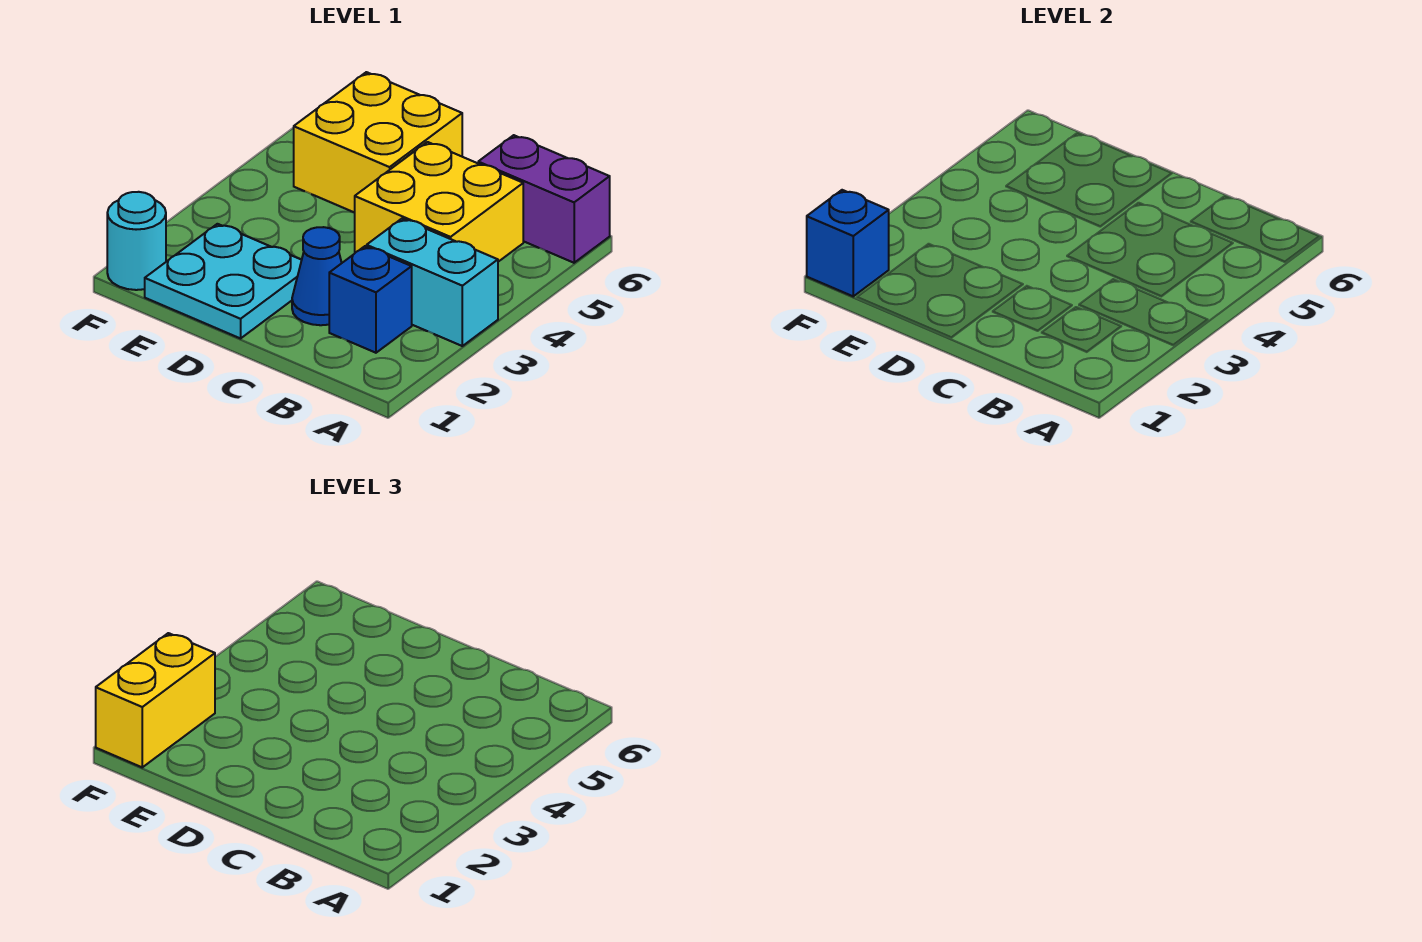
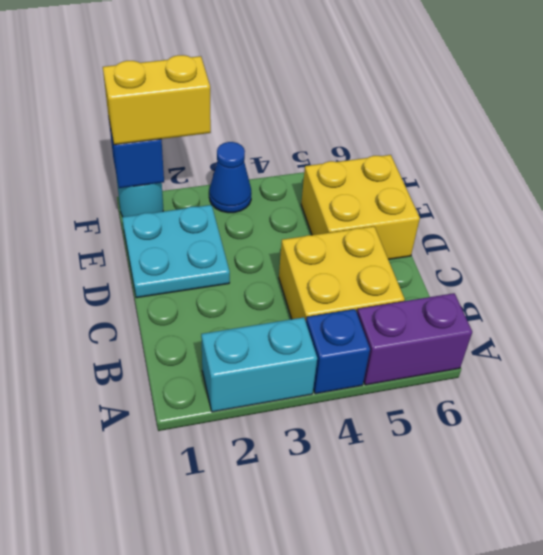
cyan brick A3:B3 level 1 -> cyan brick A2:A3 level 1
purple brick A6:B6 level 1 -> purple brick A5:A6 level 1
blue brick B2 level 1 -> blue brick A4 level 1
blue cone C2 level 1 -> blue cone F3 level 1

